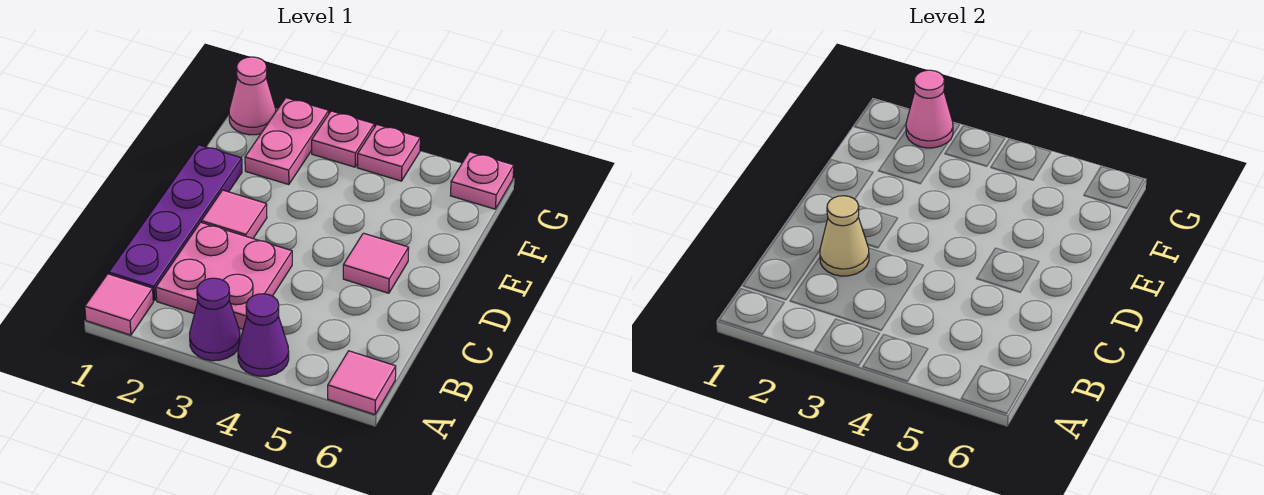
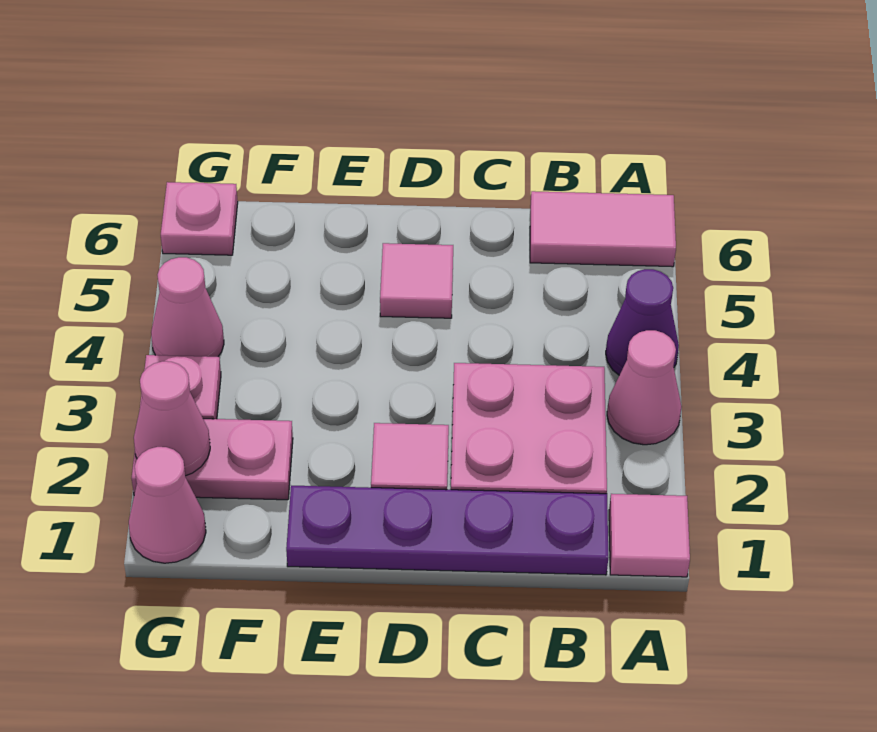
purple cone A3 level 1 -> pink cone A3 level 1
pink tile A6 level 1 -> pink tile A6:B6 level 1
tan cone C2 level 2 -> none
pink plate G4 level 1 -> pink cone G4 level 1

